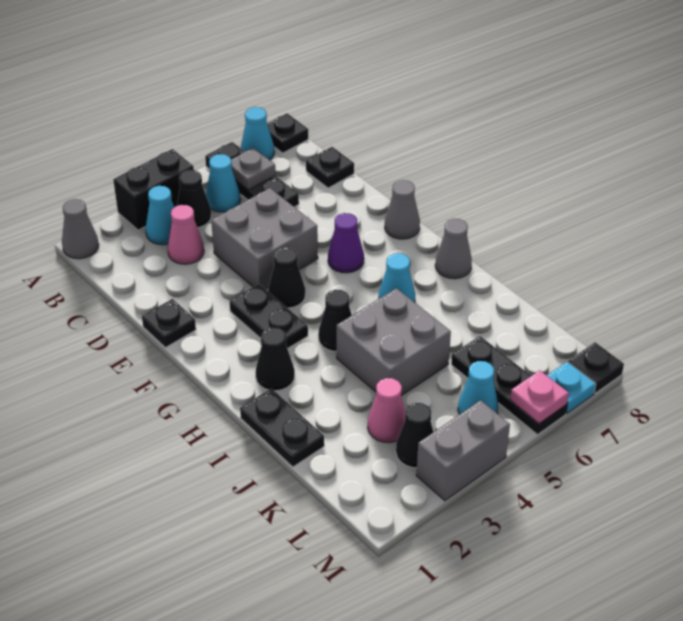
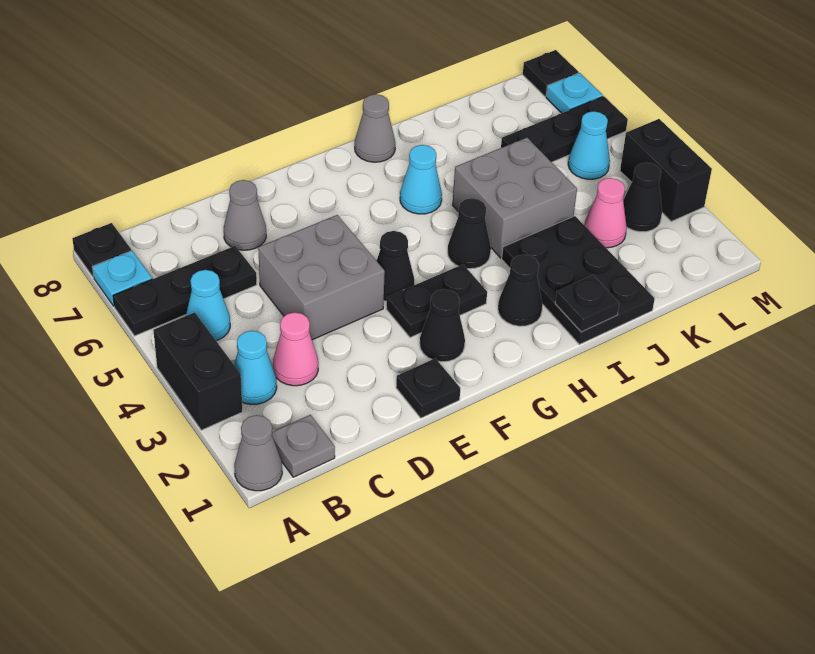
cyan cone A7 level 1 -> cyan plate A7 level 1
black cone B4 level 1 -> black cone F2 level 1
grey plate B6 level 2 -> grey plate B1 level 1
black plate C8 level 1 -> black plate I1 level 2
purple cone F6 level 1 -> none
grey cone F8 level 1 -> grey cone D7 level 1
black plate I1:J1 level 1 -> black plate I1:J3 level 1
grey brick M3:M4 level 1 -> black brick M3:M4 level 1
pink plate M6 level 2 -> none

